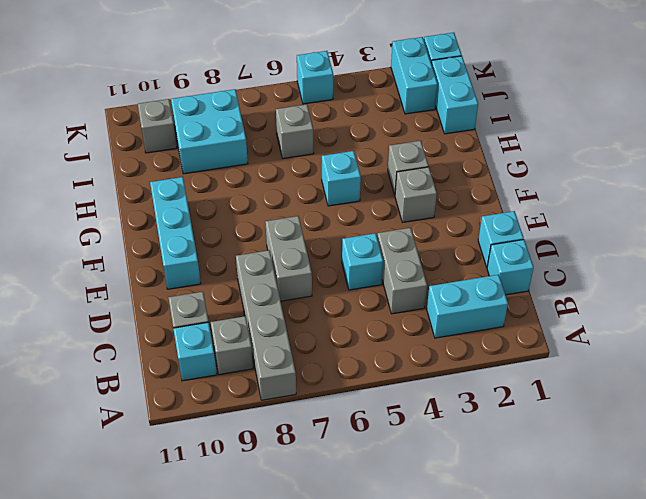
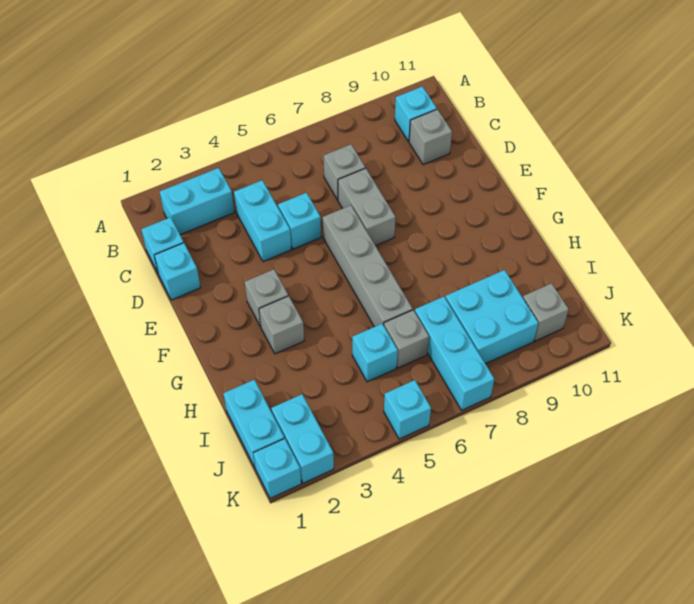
grey brick A8:D8 level 1 -> grey brick E6:H6 level 1
grey brick B9 level 1 -> grey brick C7 level 1
grey brick C4:D4 level 1 -> cyan brick C4:D4 level 1
cyan brick E10:G10 level 1 -> cyan brick I7:K7 level 1
cyan brick G5 level 1 -> cyan brick I5 level 1

